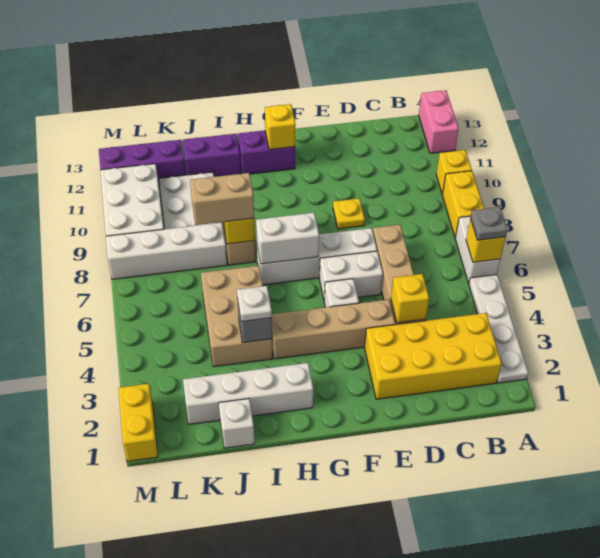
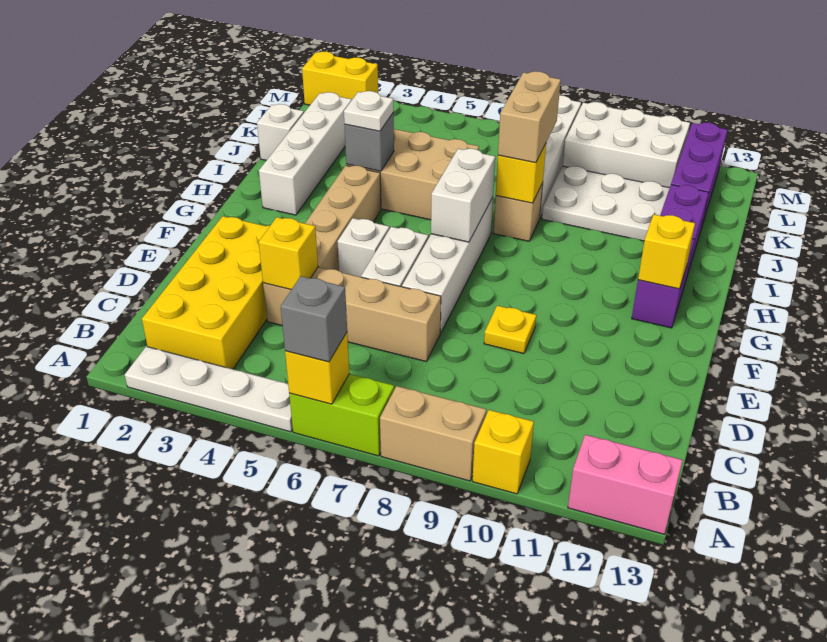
white brick A6:A7 level 1 -> lime brick A6:A7 level 1
grey plate A6 level 3 -> grey brick A6 level 3
yellow brick A8:A9 level 1 -> tan brick A8:A9 level 1

